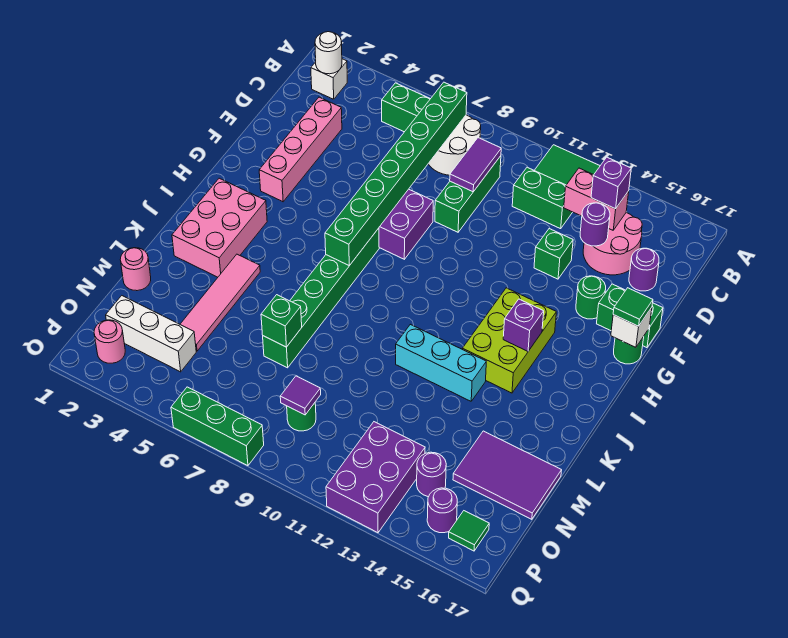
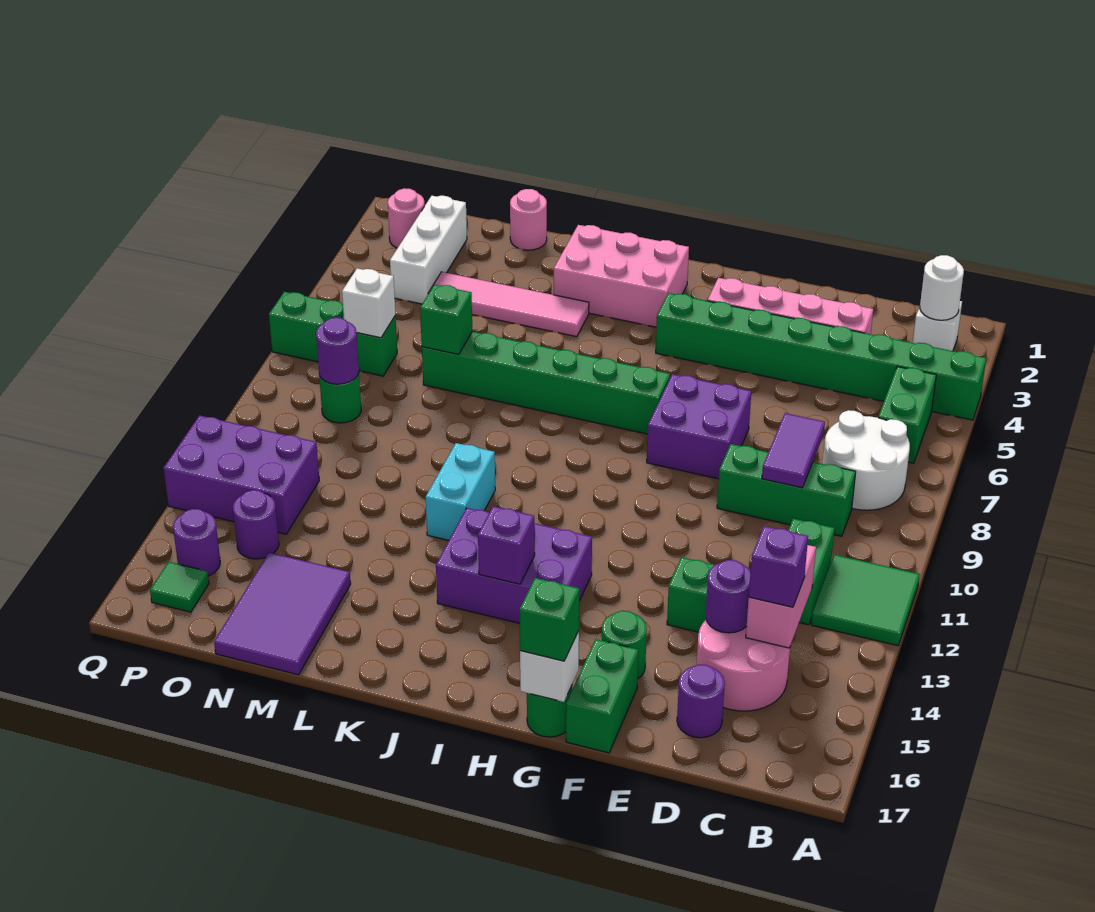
green brick B7:I7 level 2 -> green brick A4:H4 level 1
purple tile C9:D9 level 2 -> purple tile D8:D9 level 2
green tile G17 level 3 -> green brick G17 level 3
lime brick H13:J14 level 1 -> purple brick H13:J14 level 1
cyan brick K11:K13 level 1 -> cyan brick K11:K12 level 1
none -> white brick O7 level 2
purple tile O9 level 2 -> purple round brick O9 level 2
green brick Q6:Q8 level 1 -> green brick O7:Q7 level 1

